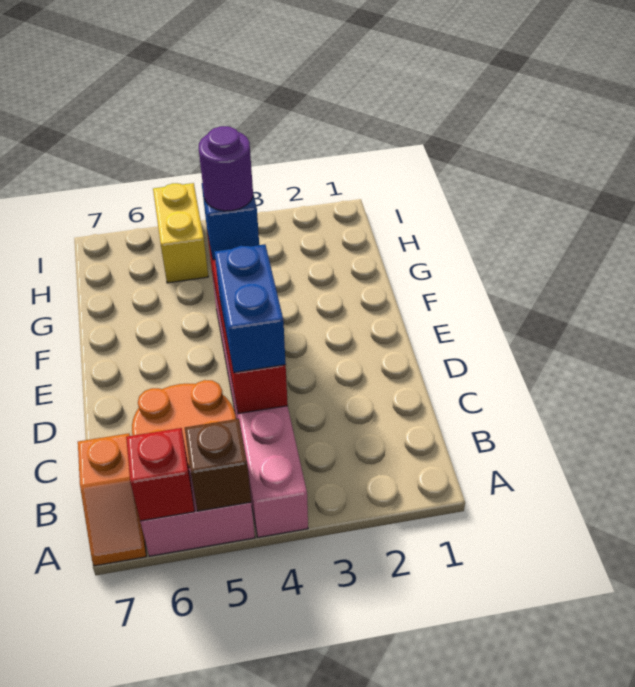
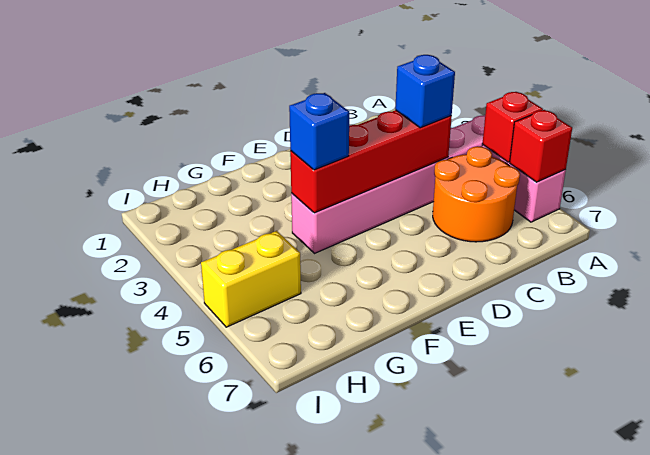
brown brick A5 level 2 -> red brick A5 level 2
orange slope A7:B7 level 1 top B -> none
blue brick C4:D4 level 3 -> blue brick C4 level 3
purple round brick F4 level 4 -> none

